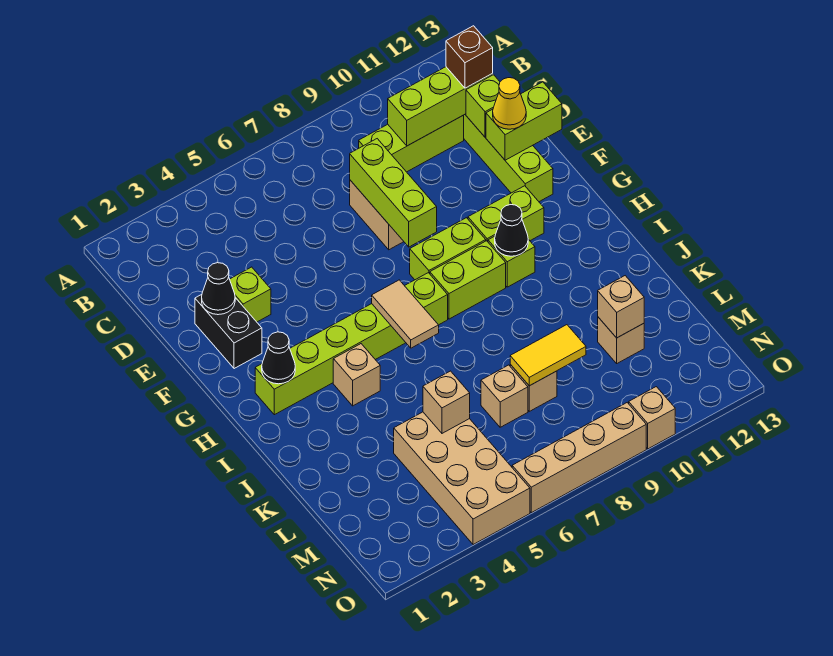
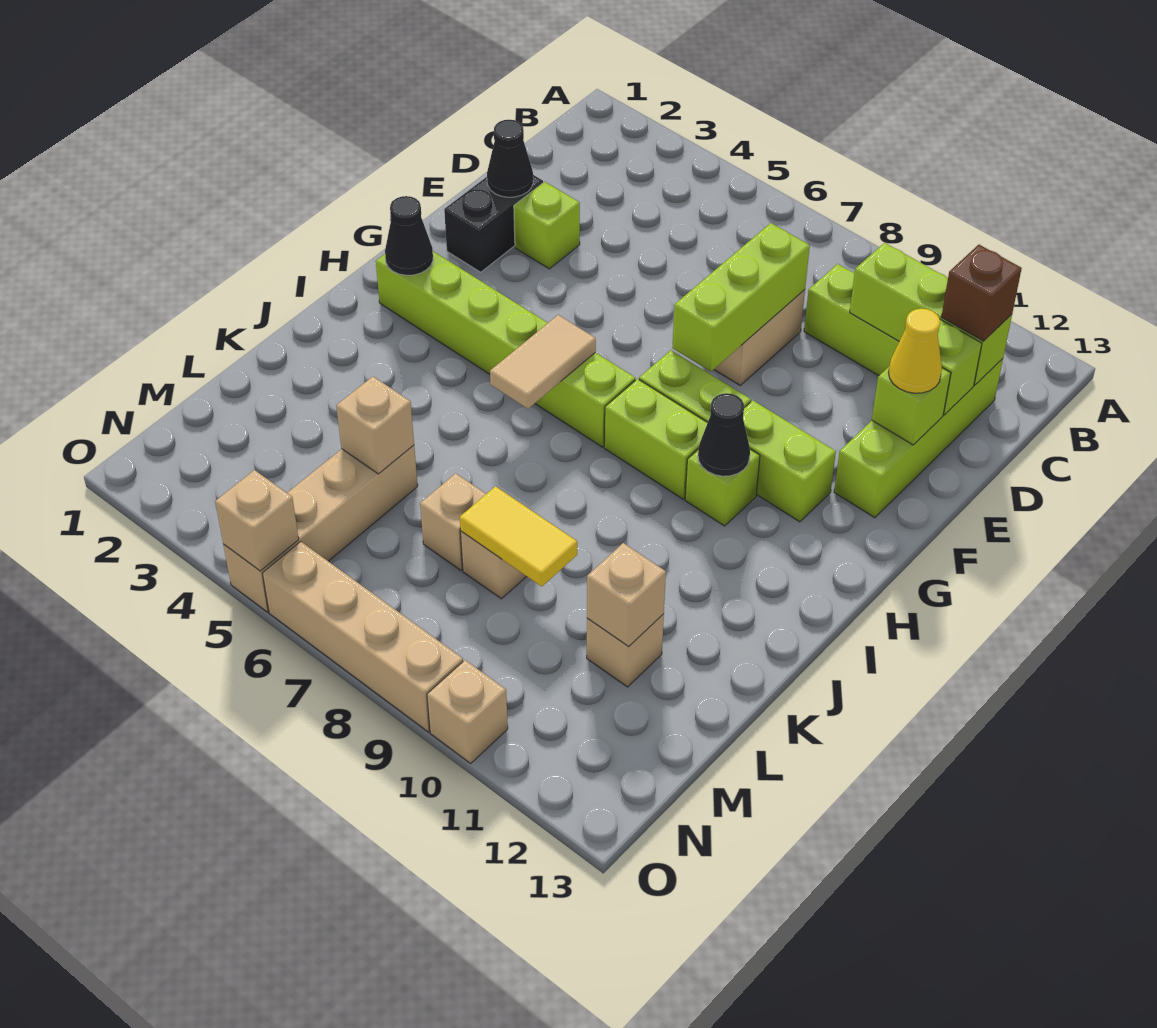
lime brick E12:E13 level 2 -> lime brick E12 level 2
tan brick I4 level 1 -> tan brick O5 level 2
tan brick L4:O5 level 1 -> tan brick L5:O5 level 1

